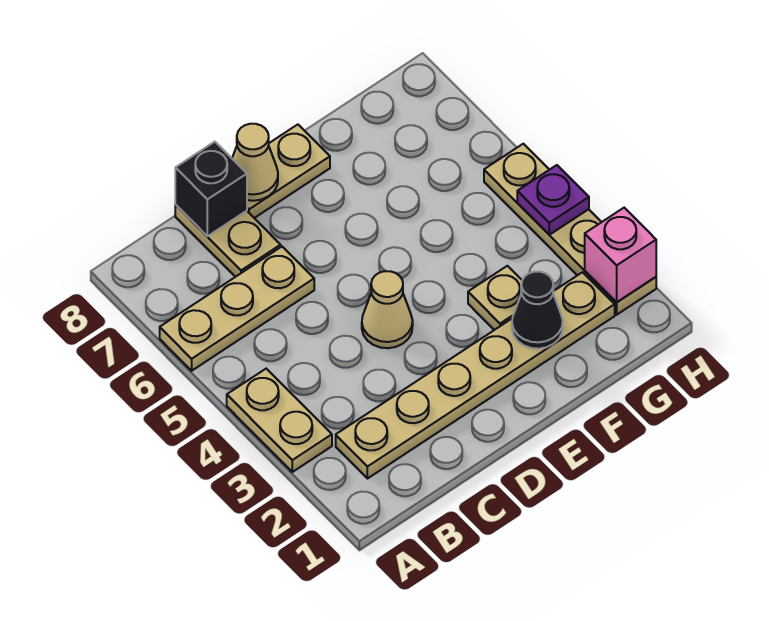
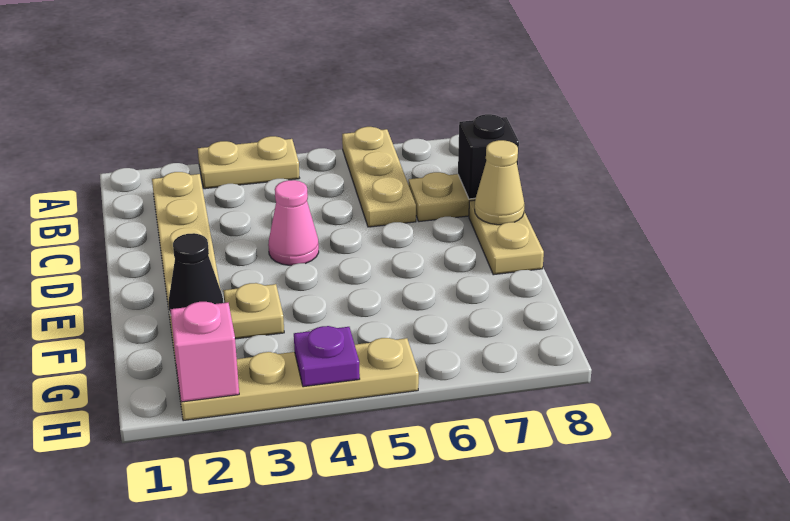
tan cone D4 level 1 -> pink cone D4 level 1

